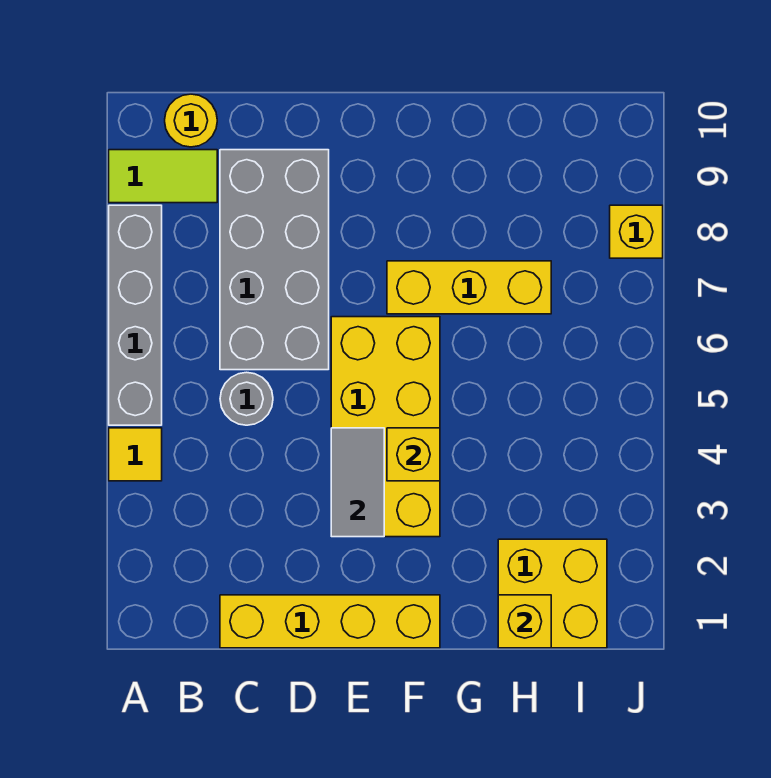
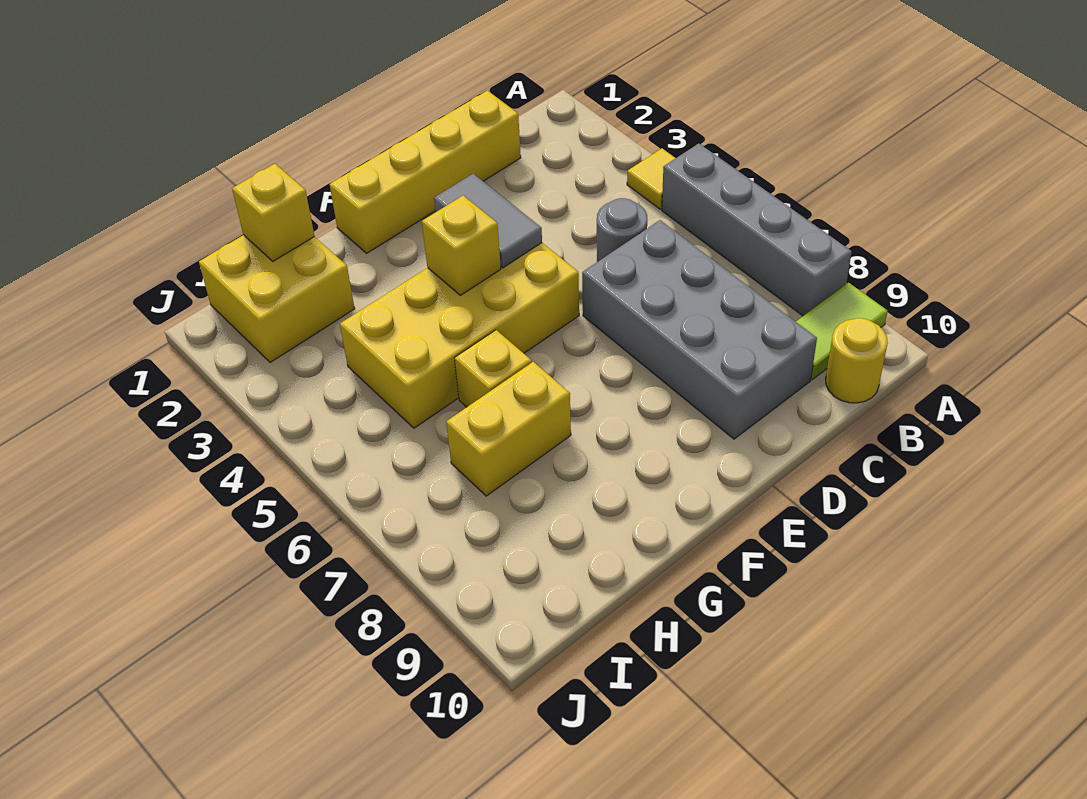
yellow brick E3:F6 level 1 -> yellow brick E4:H5 level 1
yellow brick F7:H7 level 1 -> yellow brick G7:H7 level 1
yellow brick J8 level 1 -> yellow brick G6 level 1

